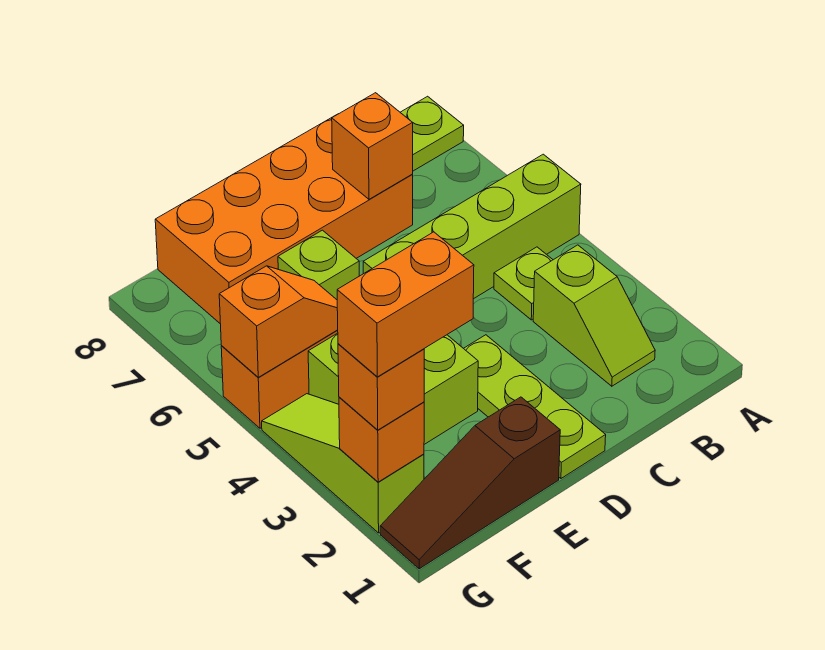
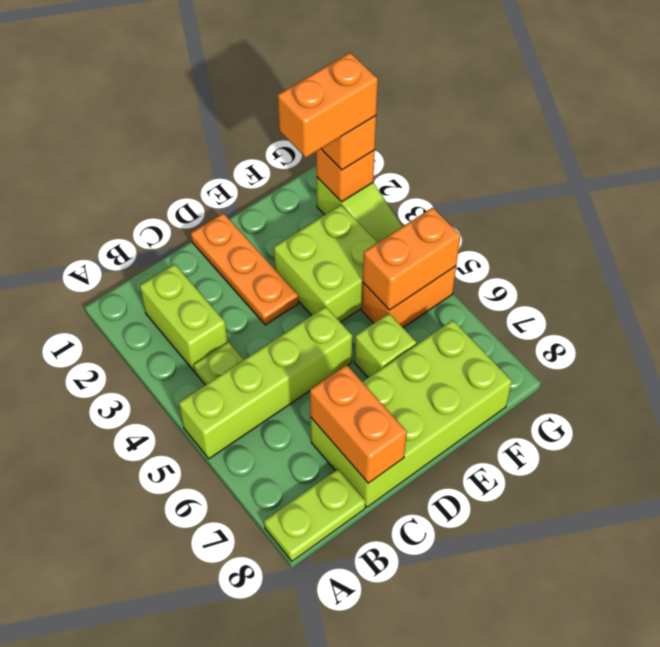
lime slope B2:B3 level 1 top 3 -> lime brick B2:B3 level 1
orange brick C7:F8 level 1 -> lime brick C7:F8 level 1
orange brick C7 level 2 -> orange brick C7:C8 level 2
lime plate D1:D3 level 1 -> orange plate D1:D3 level 1
brown slope E1:G1 level 1 top E -> none
orange slope F5:G5 level 2 top G -> orange brick F5:G5 level 2

